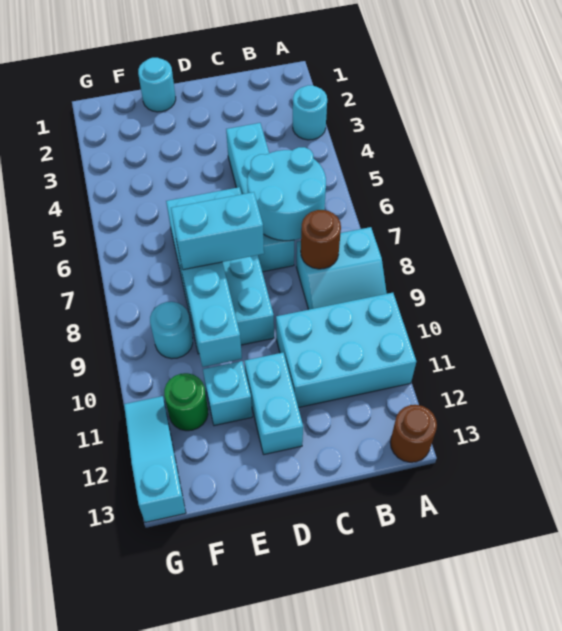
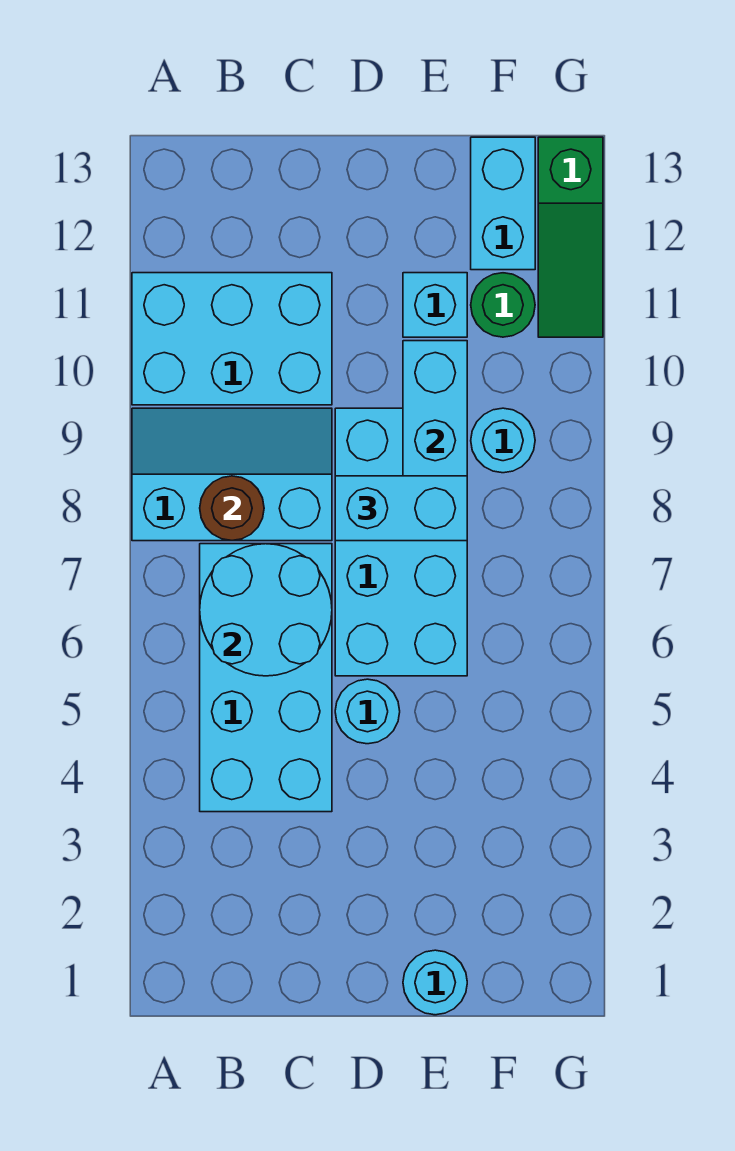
cyan round brick A3 level 1 -> cyan round brick D5 level 1
cyan slope A8:B9 level 1 top 8 -> cyan slope A8:C9 level 1 top 8
brown round brick A13 level 1 -> none
cyan brick C4:C7 level 1 -> cyan brick B4:C7 level 1
cyan brick D11:D12 level 1 -> cyan brick F12:F13 level 1
cyan slope G11:G13 level 1 top 13 -> green slope G11:G13 level 1 top 13

